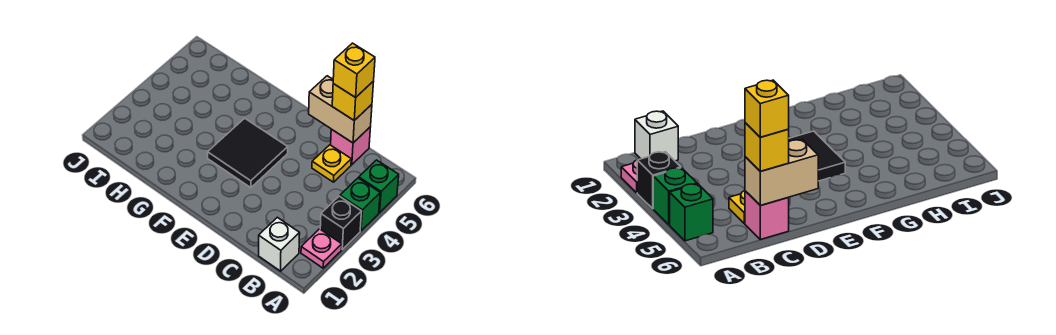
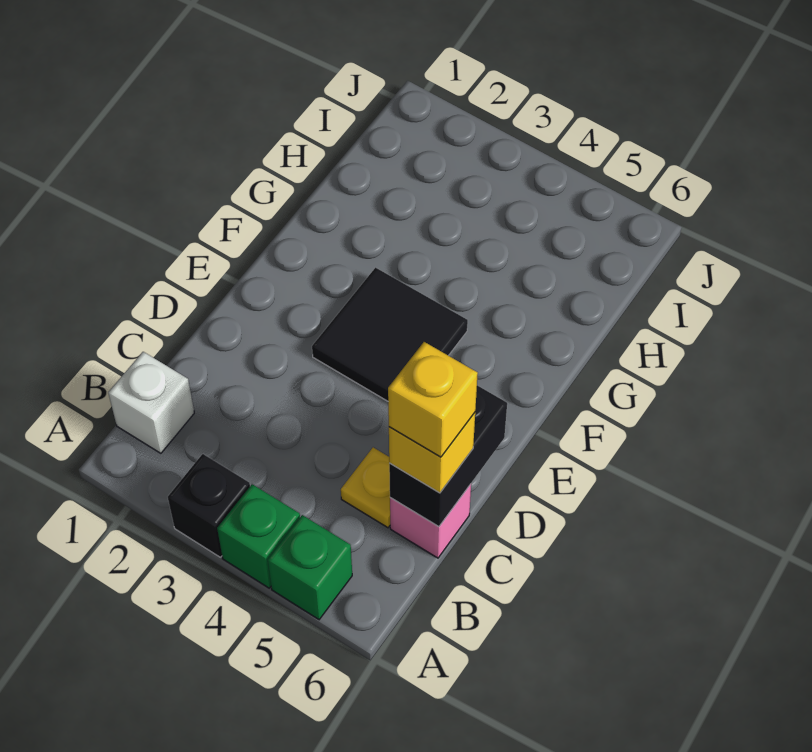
pink plate A2 level 1 -> none
tan brick C6:D6 level 2 -> black brick C6:D6 level 2

